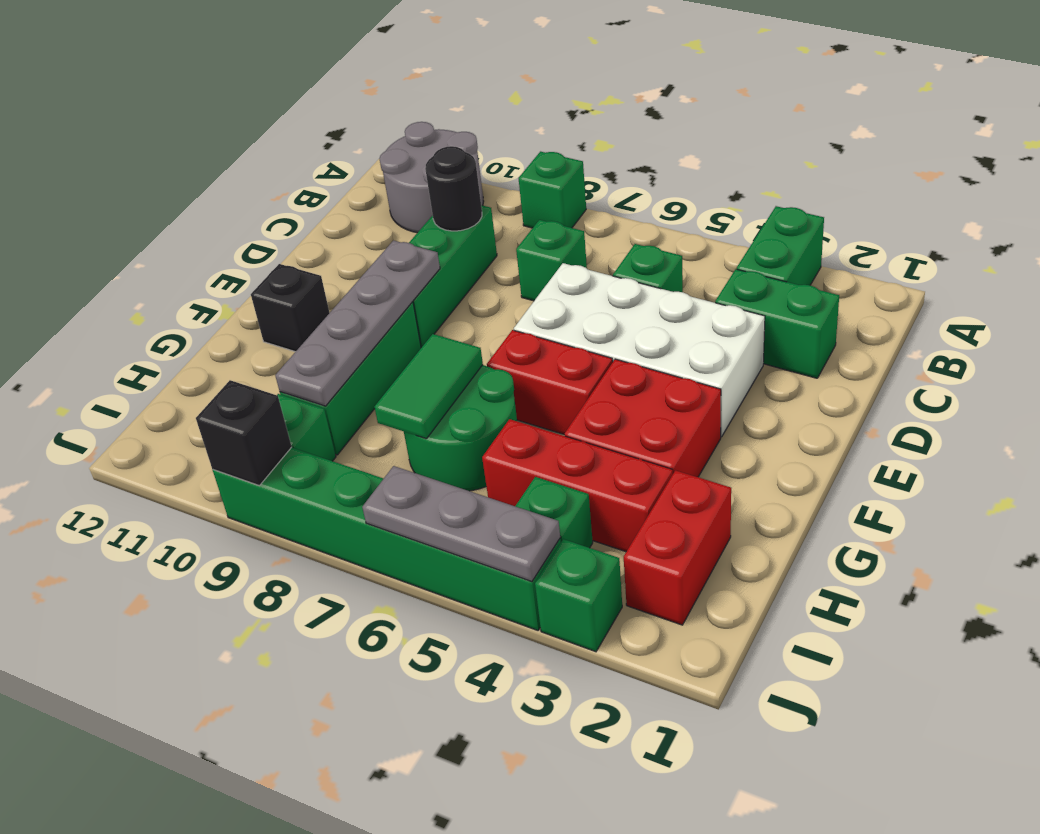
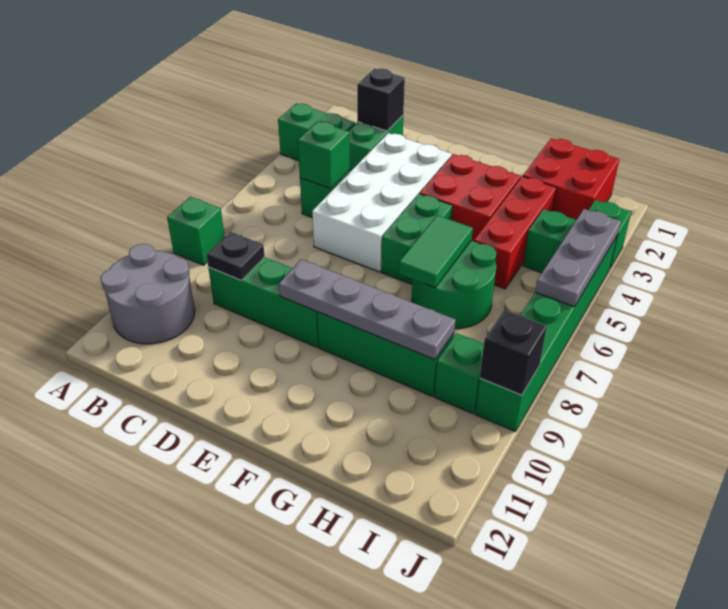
green brick C7 level 1 -> green brick C5 level 2
black round brick C9 level 2 -> black plate C9 level 2
red brick F5:F6 level 1 -> green brick F5:F6 level 1
black brick F11 level 1 -> black brick C2 level 2
green tile G7:H7 level 2 -> green tile G6:G7 level 2
red brick H2:I2 level 1 -> red brick H1:I2 level 1

